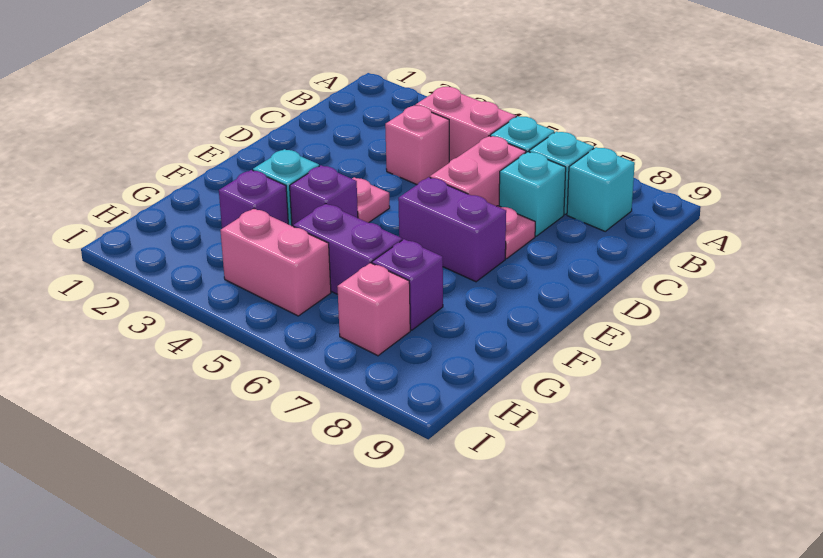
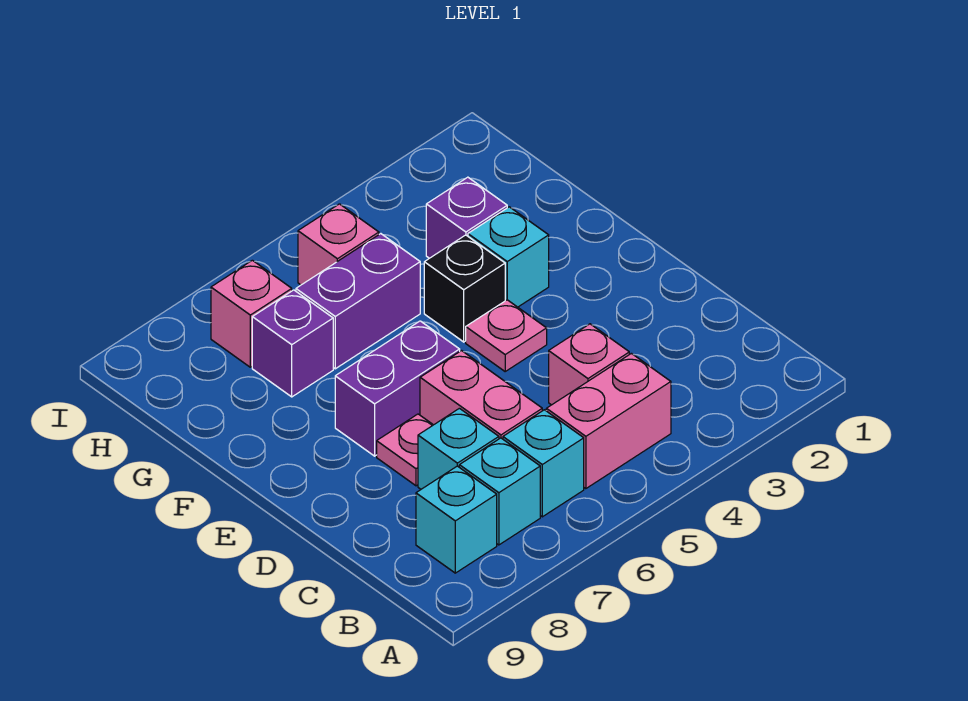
purple brick F4 level 1 -> black brick F4 level 1
pink brick H4:H5 level 1 -> pink brick H5 level 1

